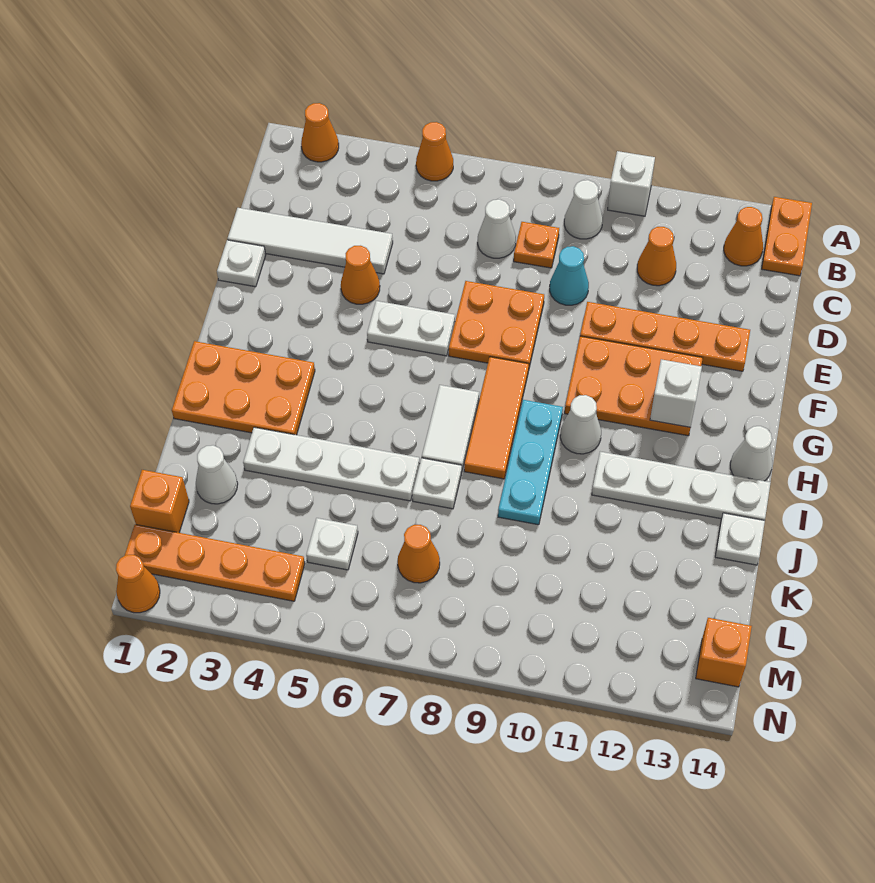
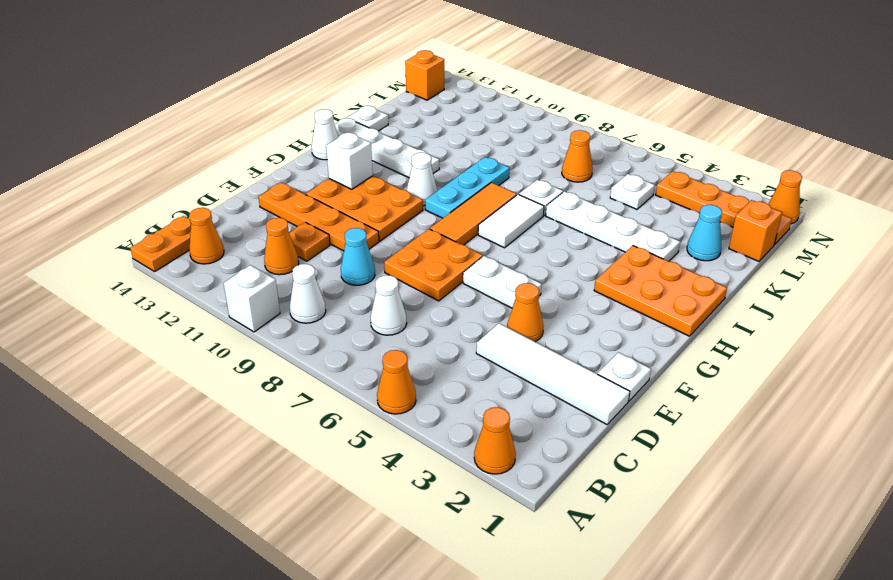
orange plate C8 level 1 -> orange plate D11 level 1
white cone K2 level 1 -> cyan cone K2 level 1

